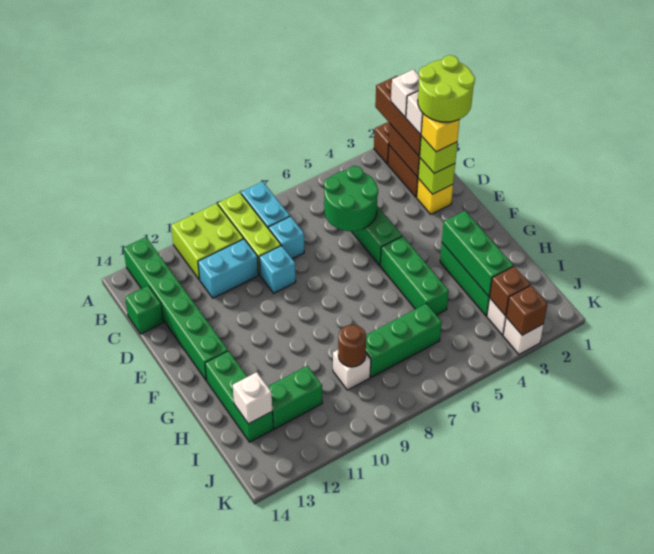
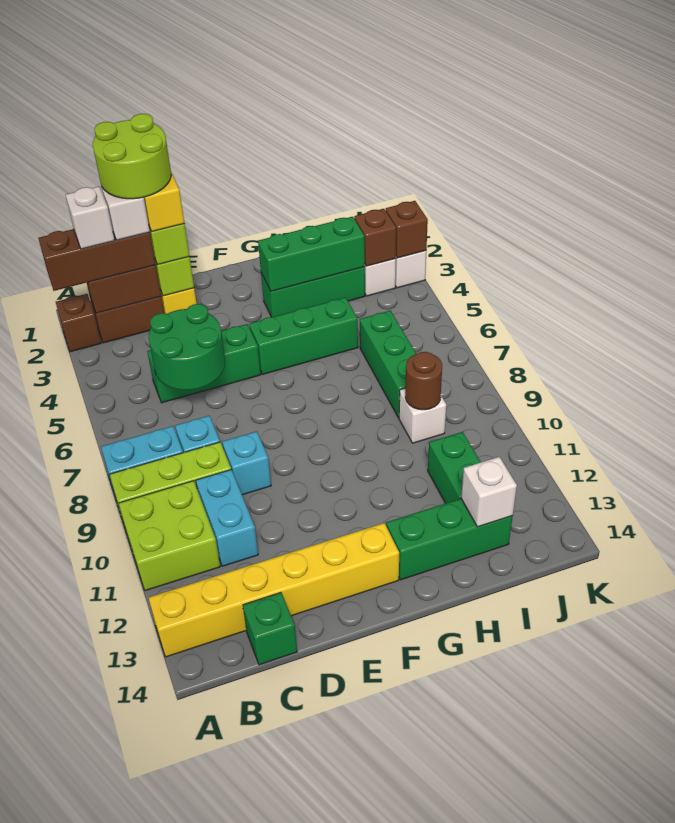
green brick A13:F13 level 1 -> yellow brick A13:F13 level 1

